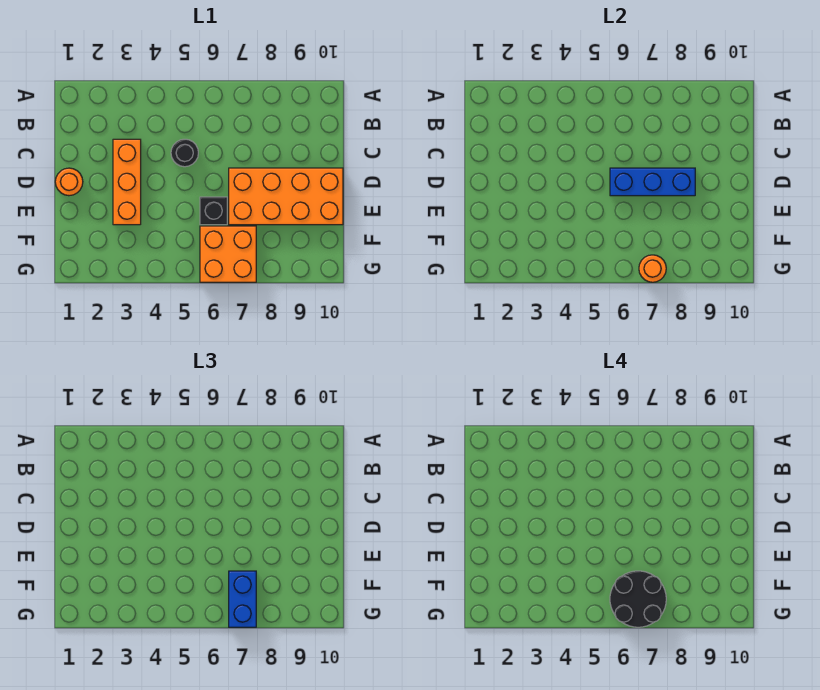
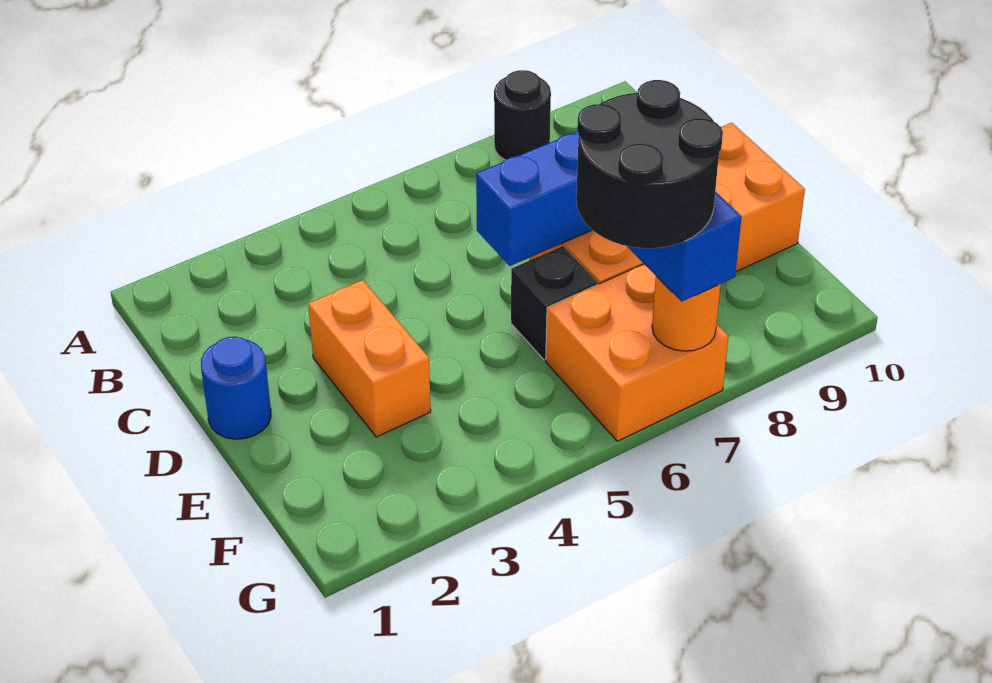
orange brick C3:E3 level 1 -> orange brick D3:E3 level 1
black round brick C5 level 1 -> black round brick A8 level 1
orange round brick D1 level 1 -> blue round brick D1 level 1

